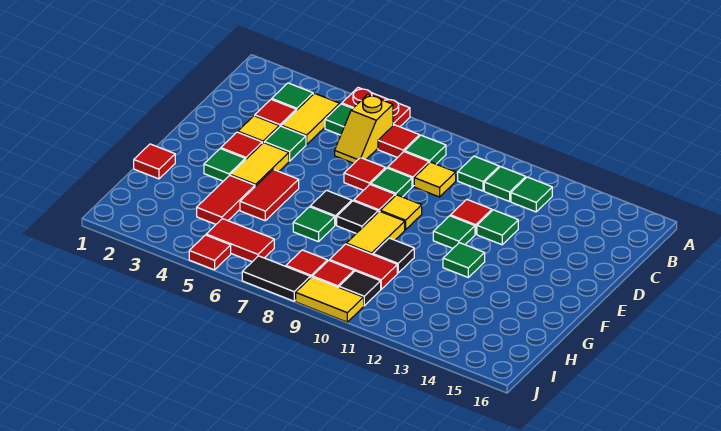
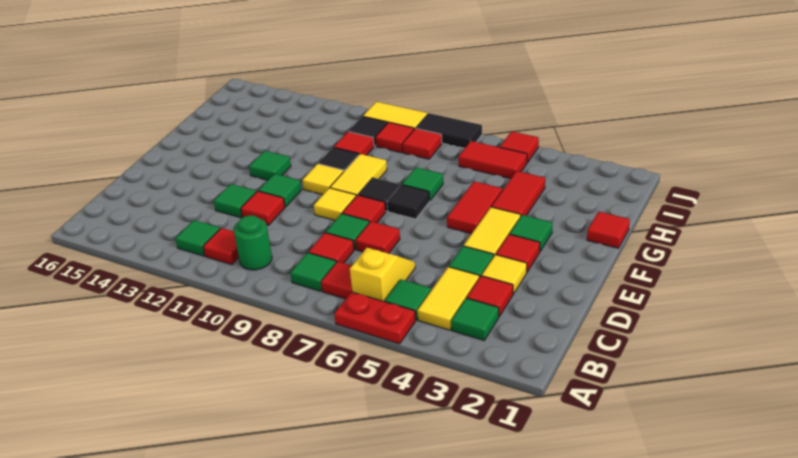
green tile B10 level 1 -> green round brick B10 level 1
green tile B11 level 1 -> red tile B11 level 1
yellow tile C9 level 1 -> yellow tile F10 level 1
red tile H9:H10 level 1 -> red tile H10 level 1

